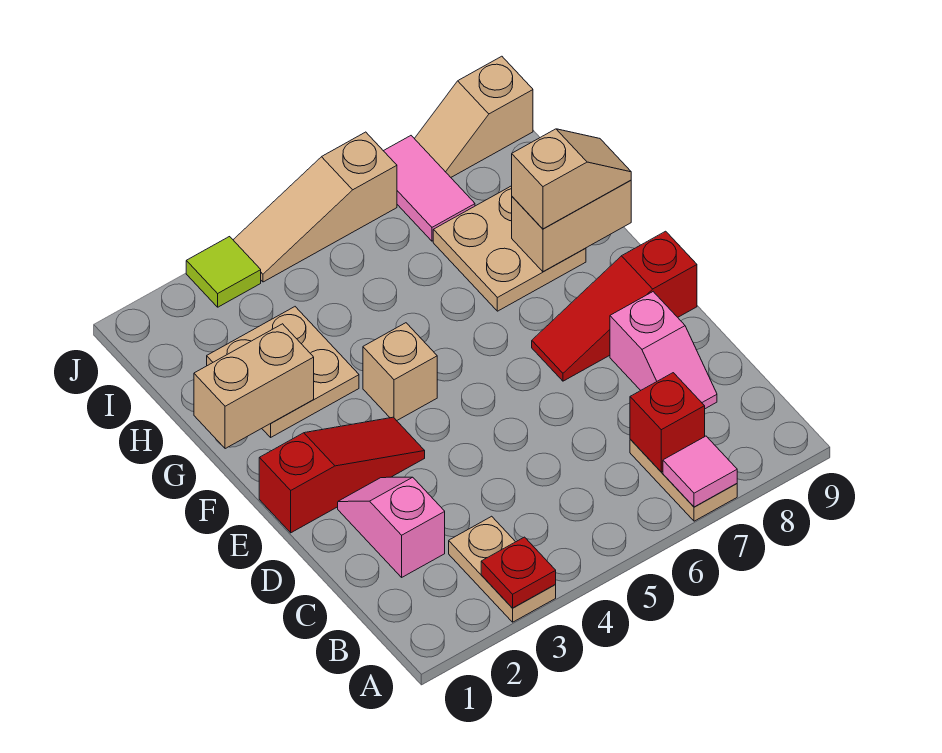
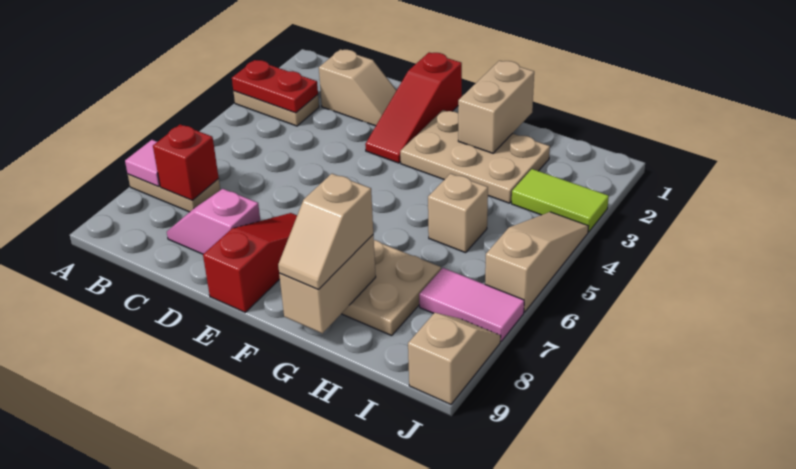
red plate A3 level 2 -> red plate A3:B3 level 2
pink slope C2:D2 level 1 top C -> tan slope C2:D2 level 1 top C
tan brick F4 level 1 -> tan brick H5 level 1
tan plate G2:H3 level 1 -> tan plate F2:H3 level 1
lime tile J3 level 1 -> lime tile I3:J3 level 1

